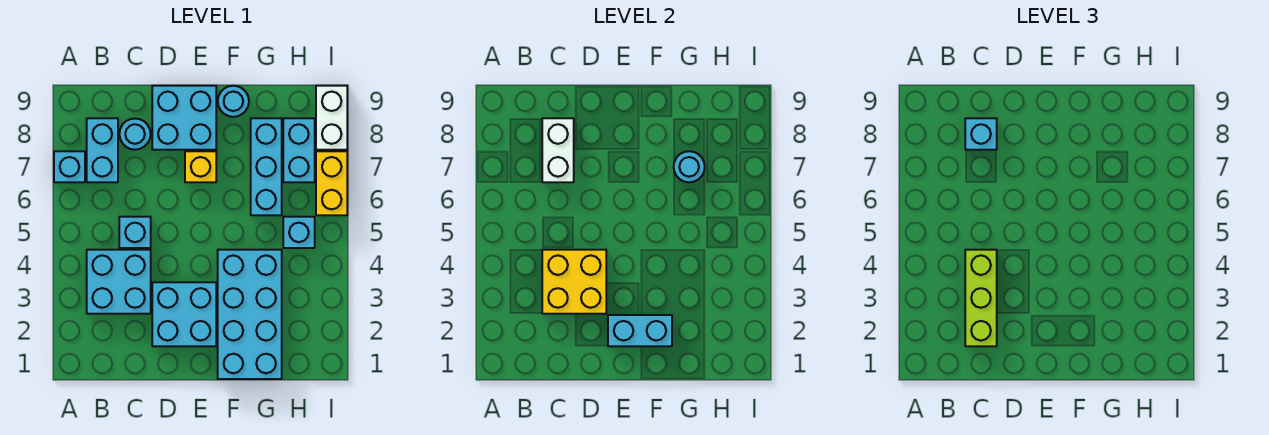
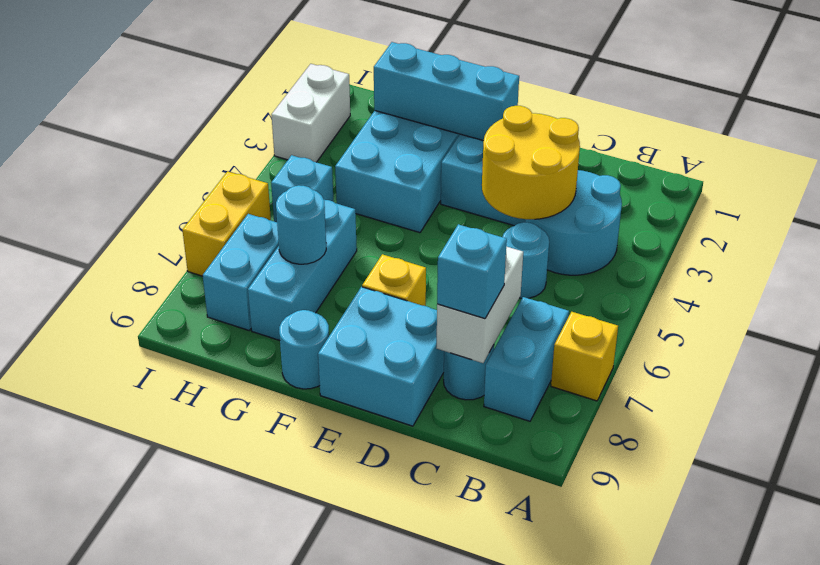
cyan brick A7 level 1 -> yellow brick A7 level 1
cyan brick B3:C4 level 1 -> cyan round brick B3:C4 level 1
lime brick C2:C4 level 3 -> none
yellow brick C3:D4 level 2 -> yellow round brick C3:D4 level 2
cyan brick C5 level 1 -> cyan round brick C5 level 1
cyan brick E2:F2 level 2 -> cyan brick E2:G2 level 2
white brick I8:I9 level 1 -> white brick I2:I3 level 1

